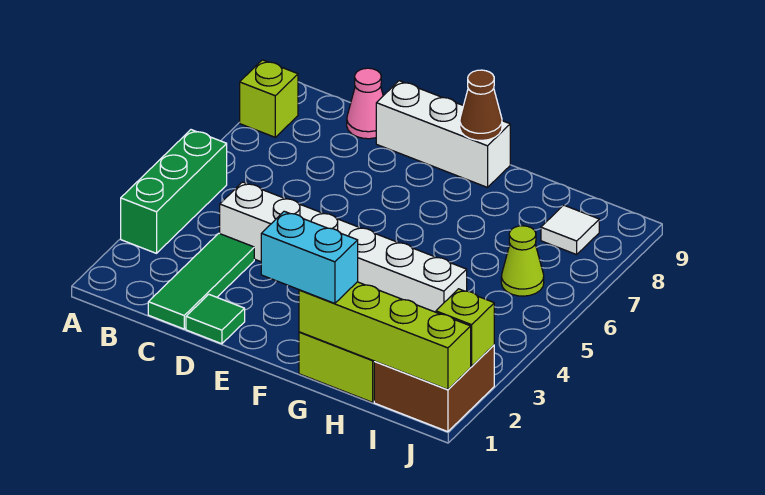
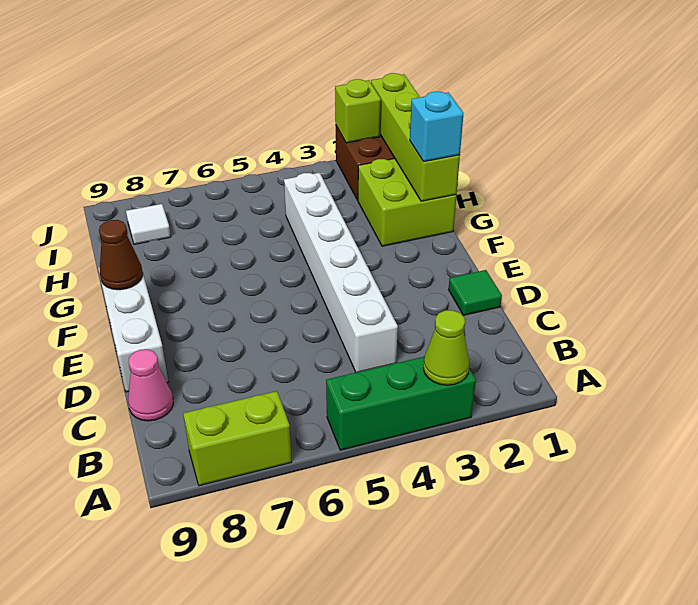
lime brick A8 level 1 -> lime brick A7:A8 level 1
green tile C1:C3 level 1 -> none
cyan brick F1:G1 level 3 -> cyan brick G1 level 3
lime cone I6 level 1 -> lime cone A3 level 2

